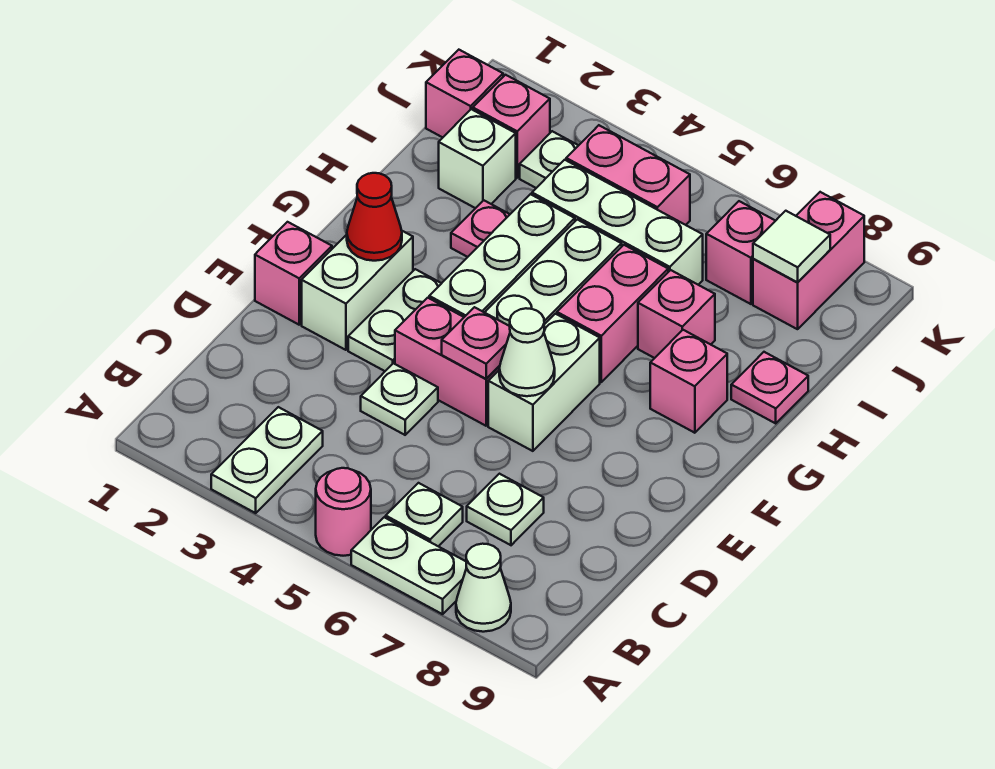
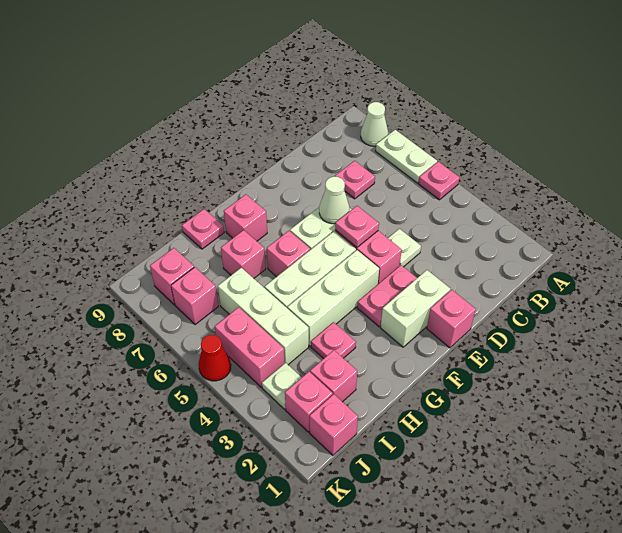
white plate A3:B3 level 1 -> none
pink round brick A5 level 1 -> pink plate A5 level 1
white plate B6 level 1 -> none
white plate C7 level 1 -> pink plate C7 level 1
white plate E3:F3 level 1 -> pink plate E3:F3 level 1
red cone F2 level 2 -> red cone K5 level 1
pink brick G6:H6 level 1 -> pink brick G6 level 1
white brick I2 level 1 -> pink brick I2 level 1
pink brick J8:K8 level 1 -> pink brick J8 level 1
white tile J8 level 2 -> none

